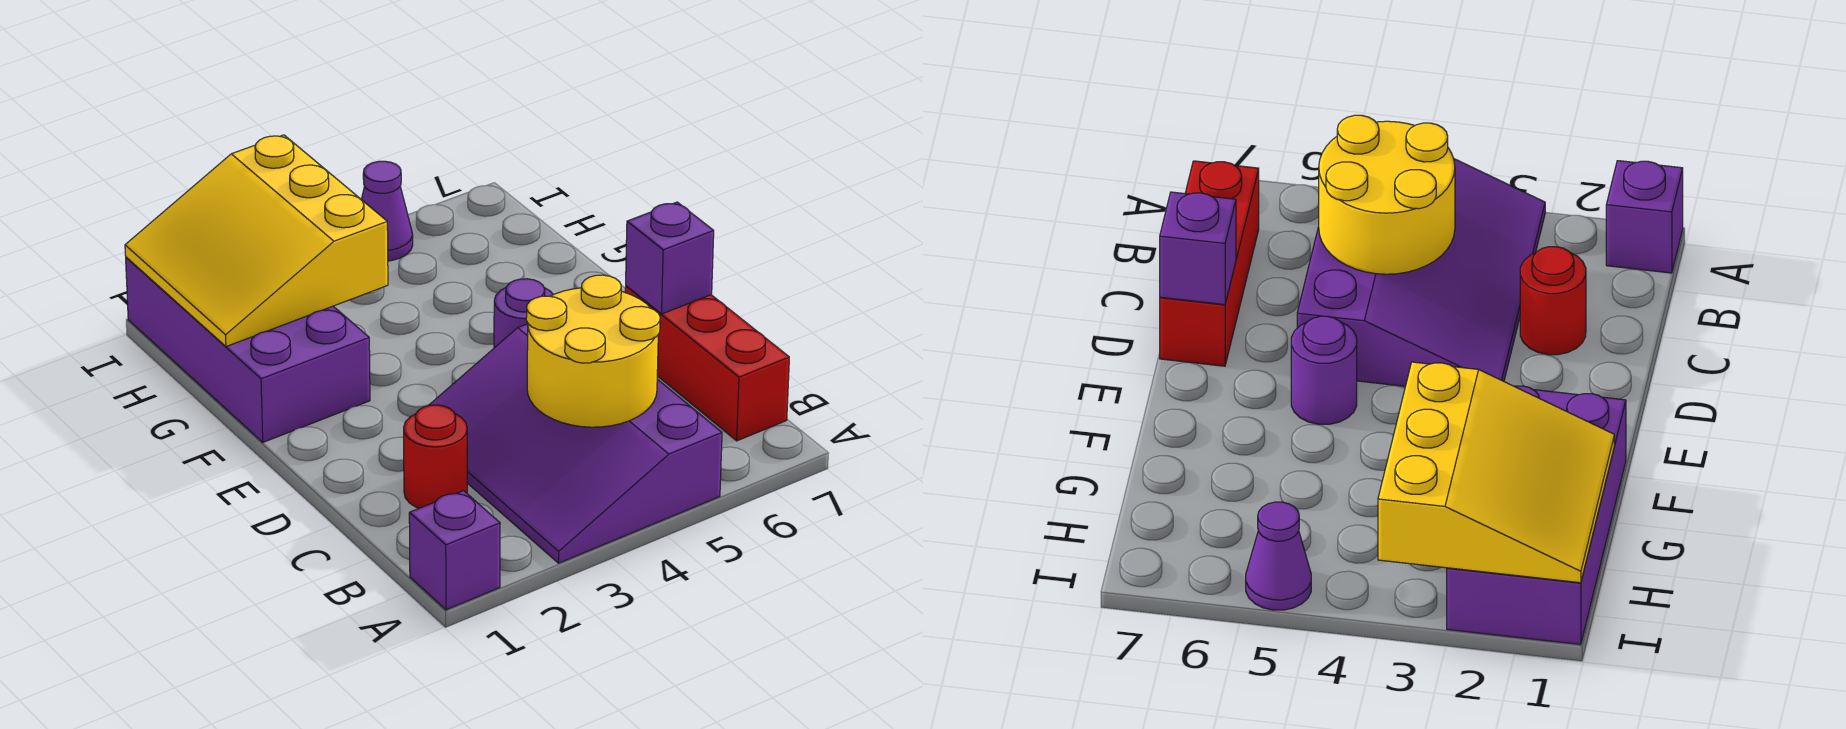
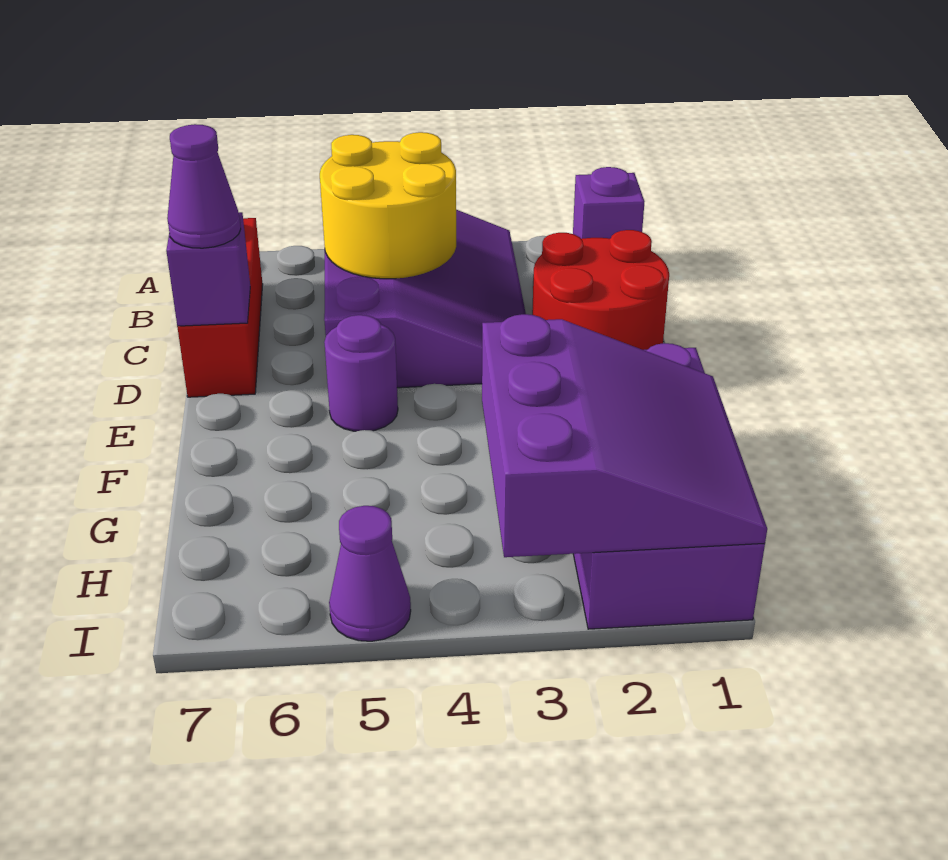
red round brick C2 level 1 -> red round brick C1:D2 level 1
none -> purple cone D7 level 3
yellow slope G1:I3 level 2 top 3 -> purple slope G1:I3 level 2 top 3

